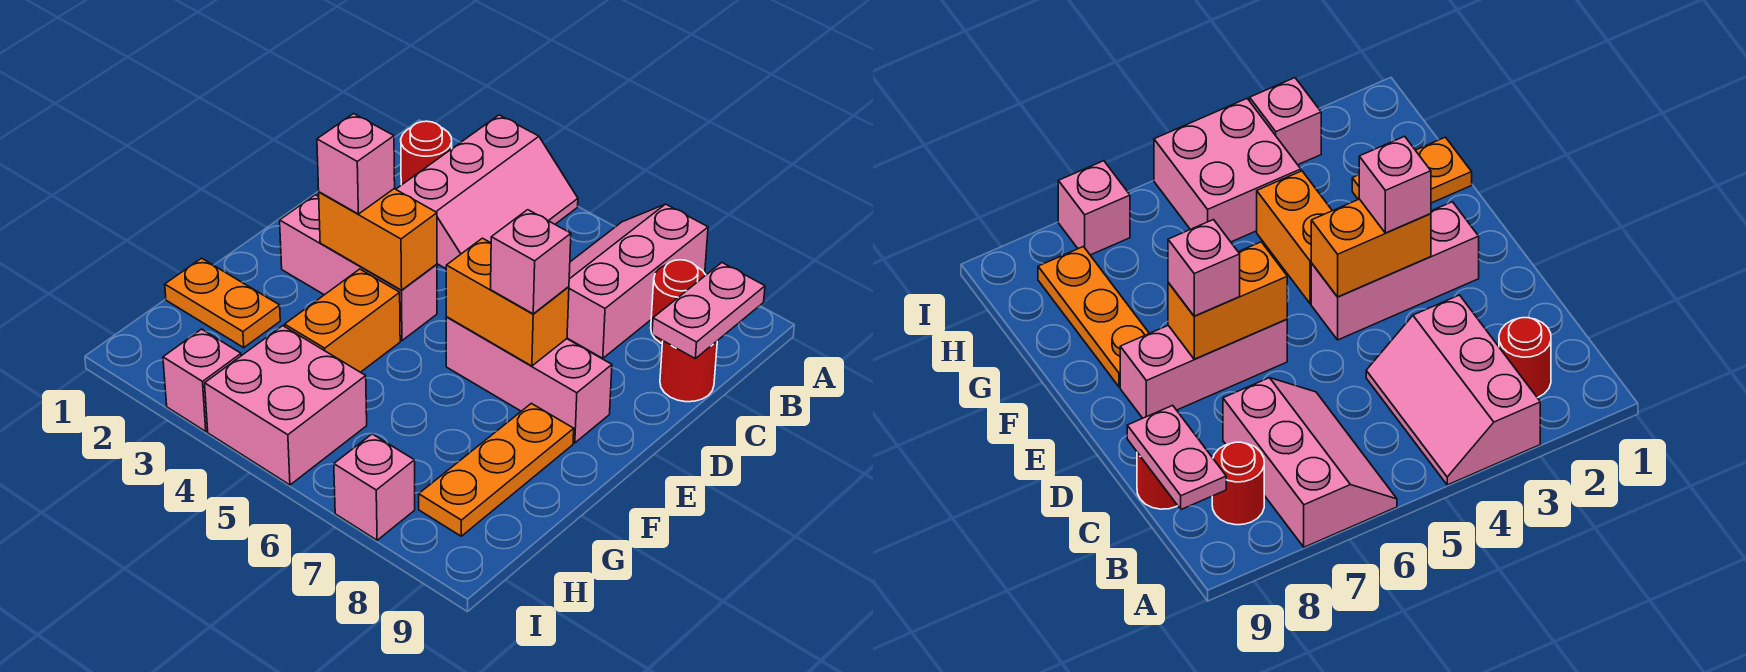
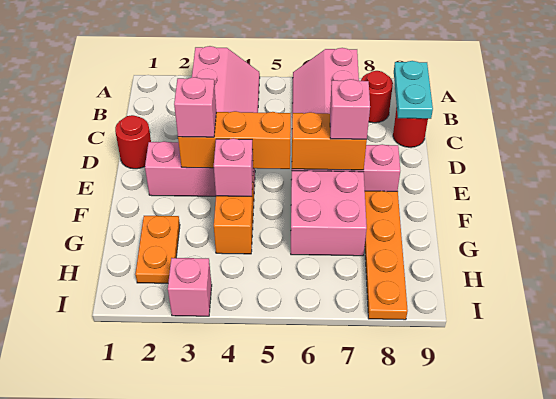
red round brick B2 level 1 -> red round brick D1 level 1
pink plate B9:C9 level 2 -> cyan plate B9:C9 level 2
orange brick E3:E4 level 2 -> orange brick E3:E5 level 2
orange plate F8:H8 level 1 -> orange plate F8:I8 level 1
orange plate G1:G2 level 1 -> orange plate G2:H2 level 1
pink brick H4:I5 level 1 -> pink brick F6:G7 level 1
pink brick I7 level 1 -> pink brick F4 level 2

